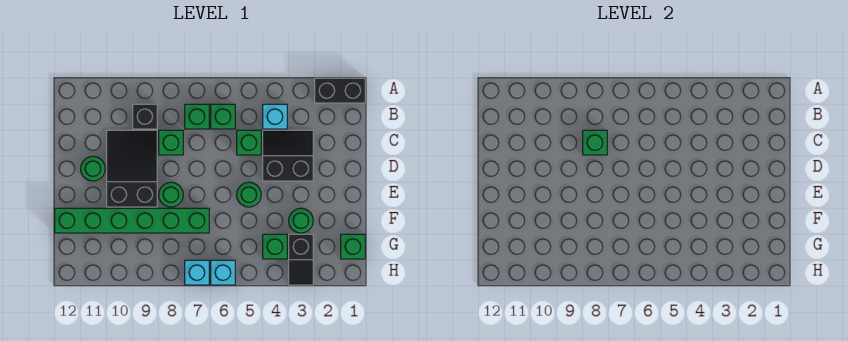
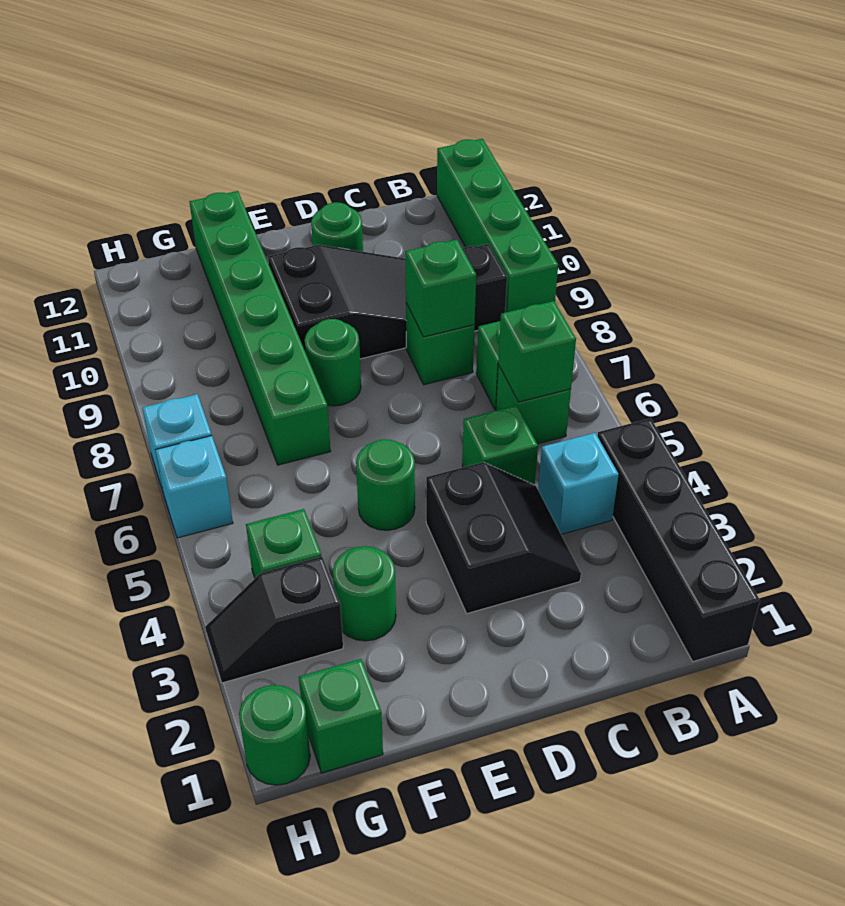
black brick A1:A2 level 1 -> black brick A1:A4 level 1
none -> green brick A9:A12 level 1
none -> green brick B6 level 2
none -> green round brick H1 level 1

